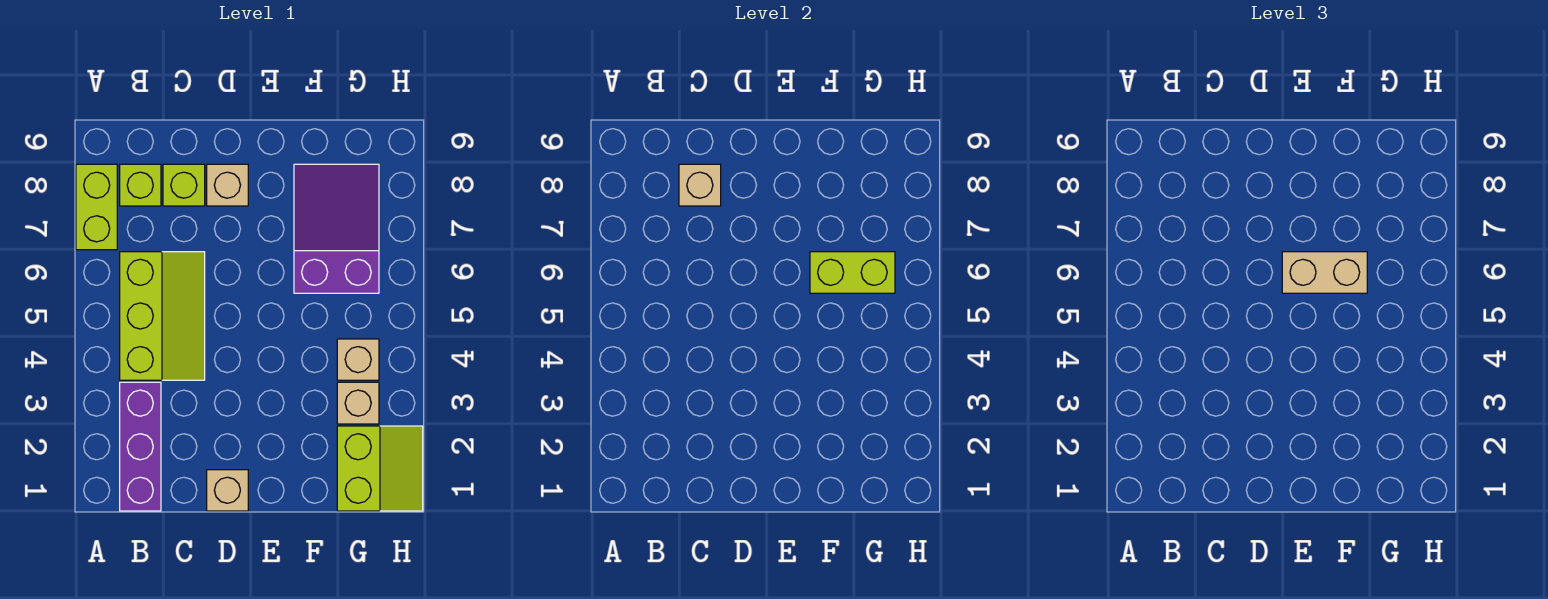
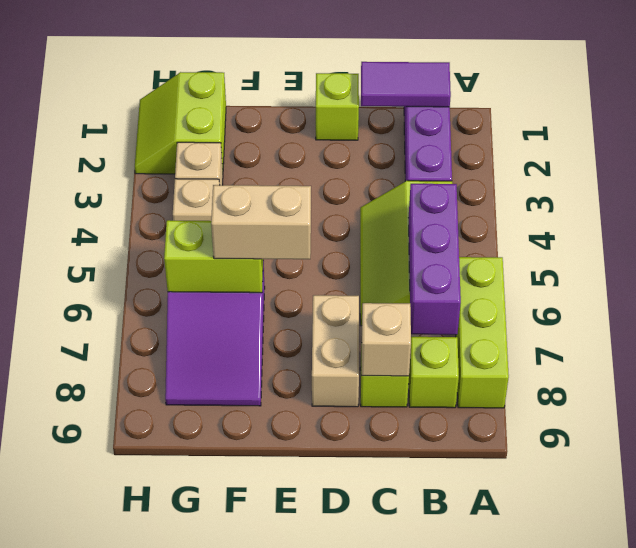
lime brick A7:A8 level 1 -> lime brick A6:A8 level 1
none -> purple tile B1:C1 level 2
none -> purple brick B5:B7 level 2
tan brick D1 level 1 -> lime brick D1 level 1
tan brick D8 level 1 -> tan brick D7:D8 level 1

